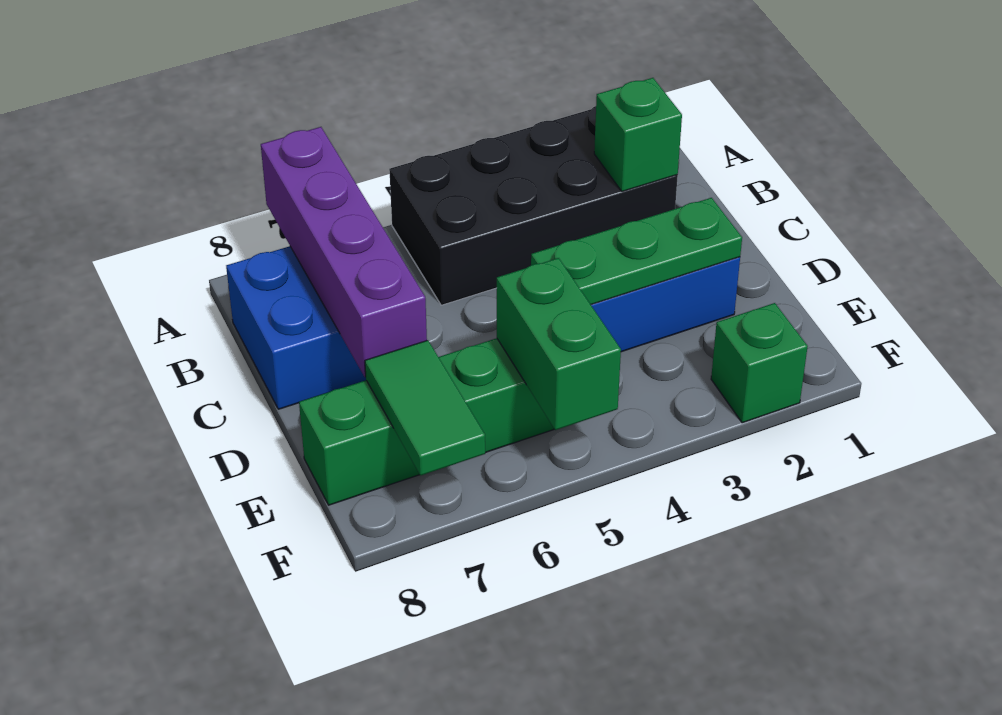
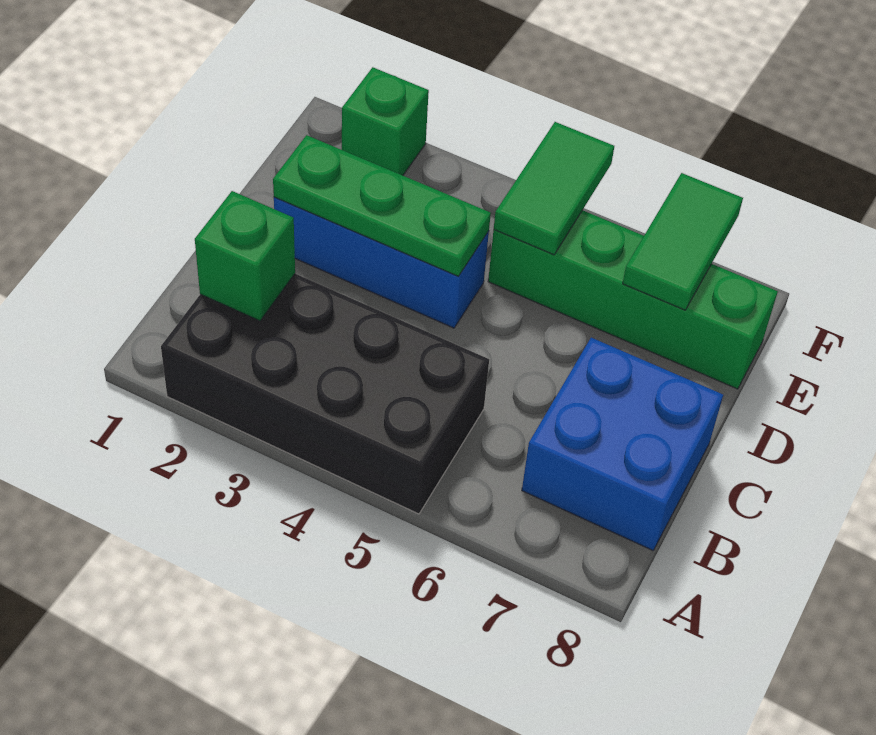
purple brick A7:D7 level 2 -> none
green brick E5:F5 level 2 -> green tile E5:F5 level 2

